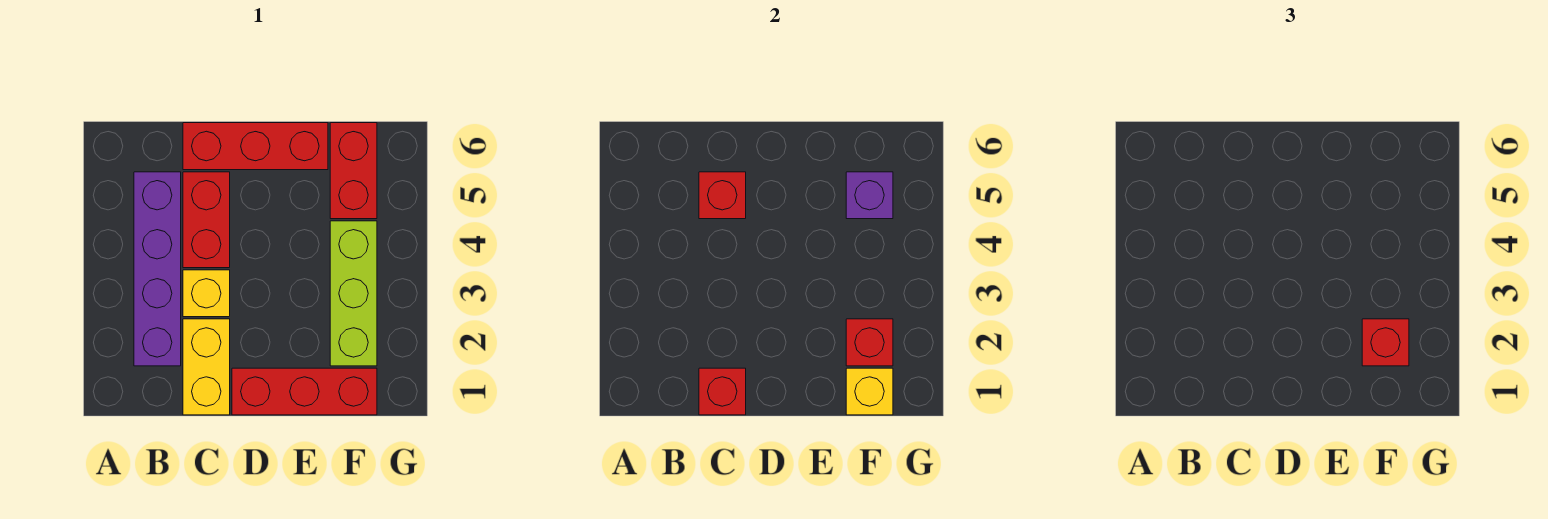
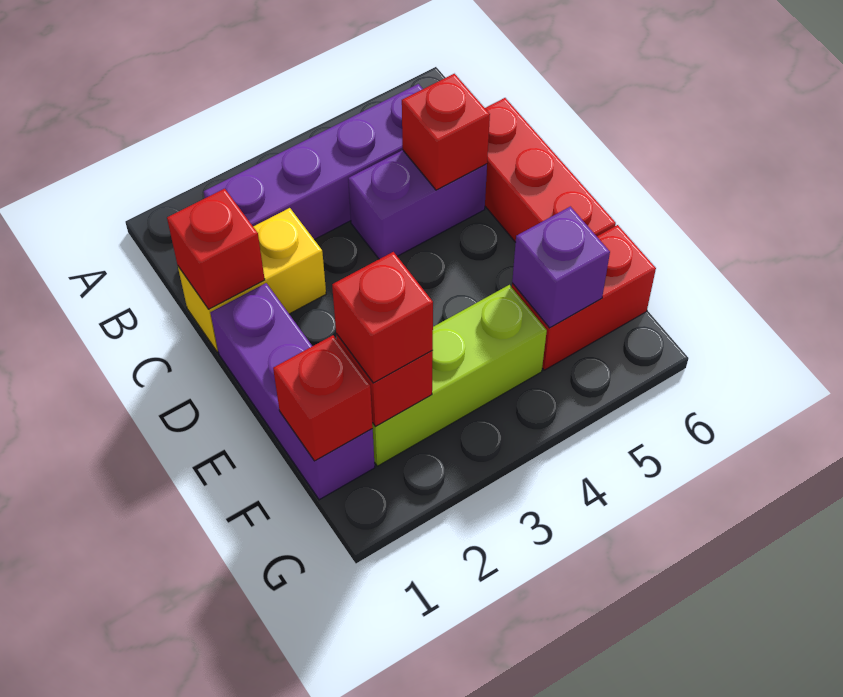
yellow brick C3 level 1 -> none
red brick C4:C5 level 1 -> purple brick C4:C5 level 1
red brick D1:F1 level 1 -> purple brick D1:F1 level 1
yellow brick F1 level 2 -> red brick F1 level 2

